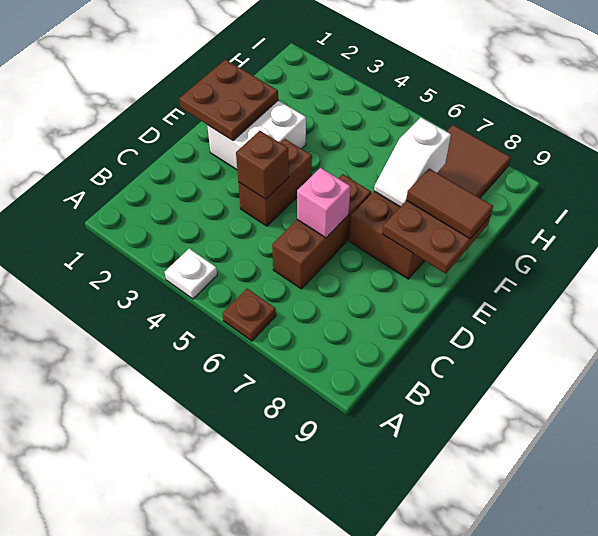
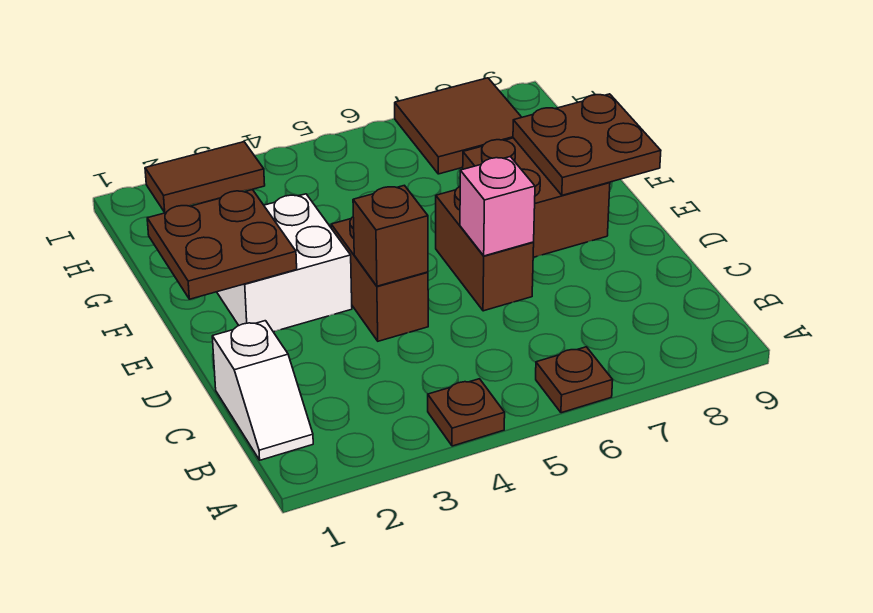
white plate A4 level 1 -> brown plate A4 level 1
brown brick C6:E6 level 1 -> brown brick D6:E6 level 1
white slope F7:G7 level 2 top G -> white slope B1:C1 level 1 top C
brown tile F8:F9 level 3 -> brown tile I2:I3 level 1

